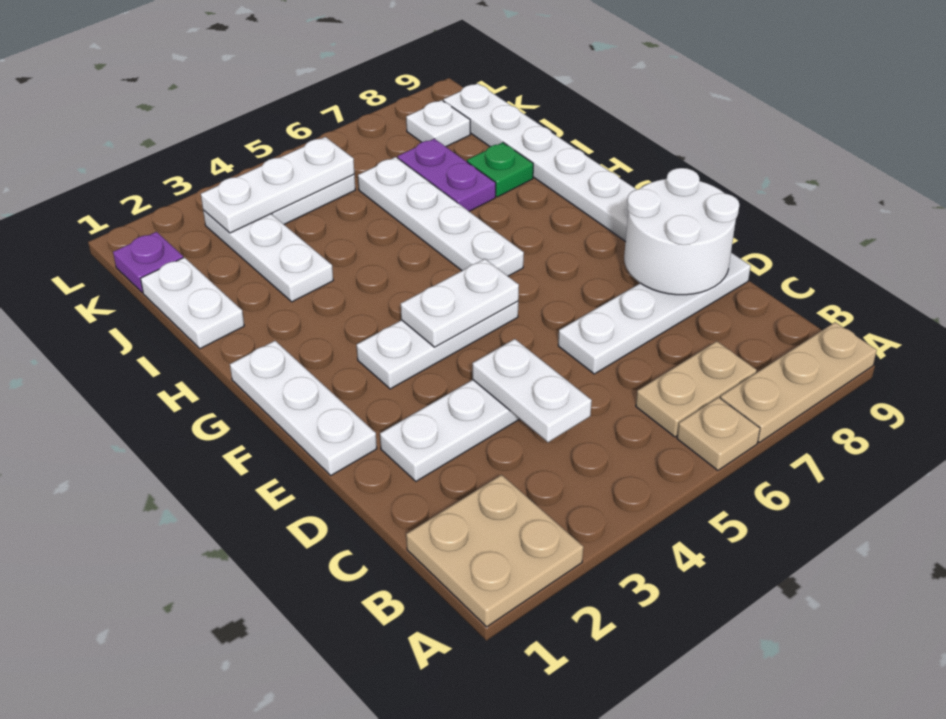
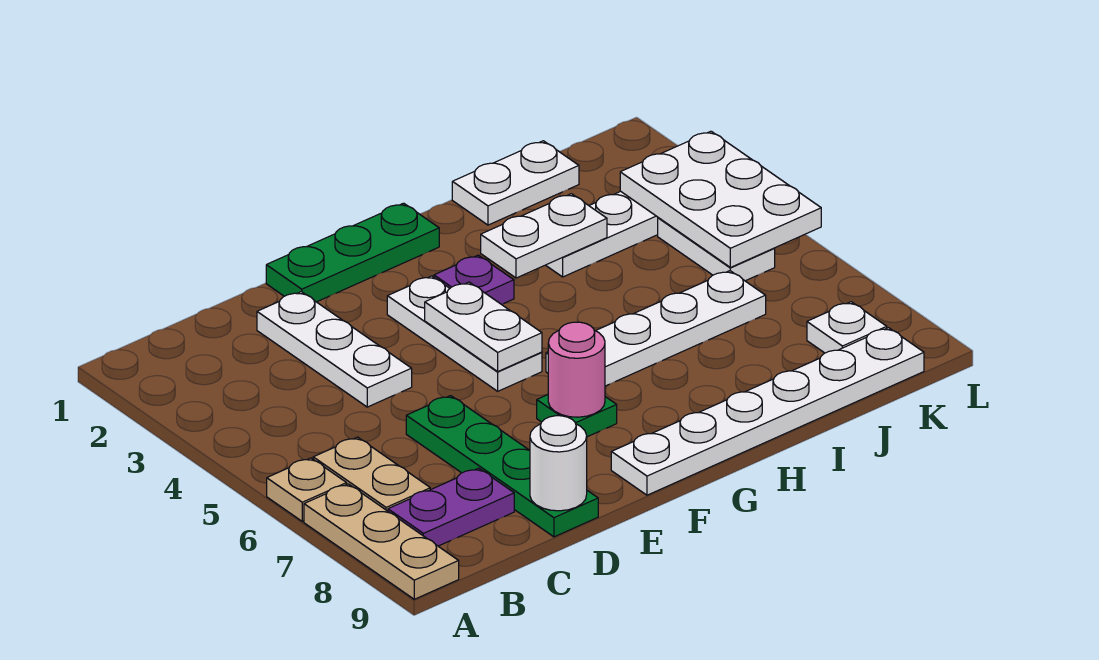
tan plate A1:B2 level 1 -> none
white plate C4:D4 level 2 -> white plate H3:I3 level 2
white plate D6:D9 level 1 -> green plate D6:D9 level 1
white round brick D8:E9 level 2 -> white round brick D9 level 2
white plate E1:G1 level 1 -> green plate E1:G1 level 1
none -> pink round brick F7 level 2
purple plate I7:J7 level 1 -> purple plate B8:C8 level 1
green plate I8 level 1 -> green plate F7 level 1
purple plate K1 level 1 -> purple plate G3 level 1
white plate K3:K5 level 2 -> white plate K3:L5 level 2

